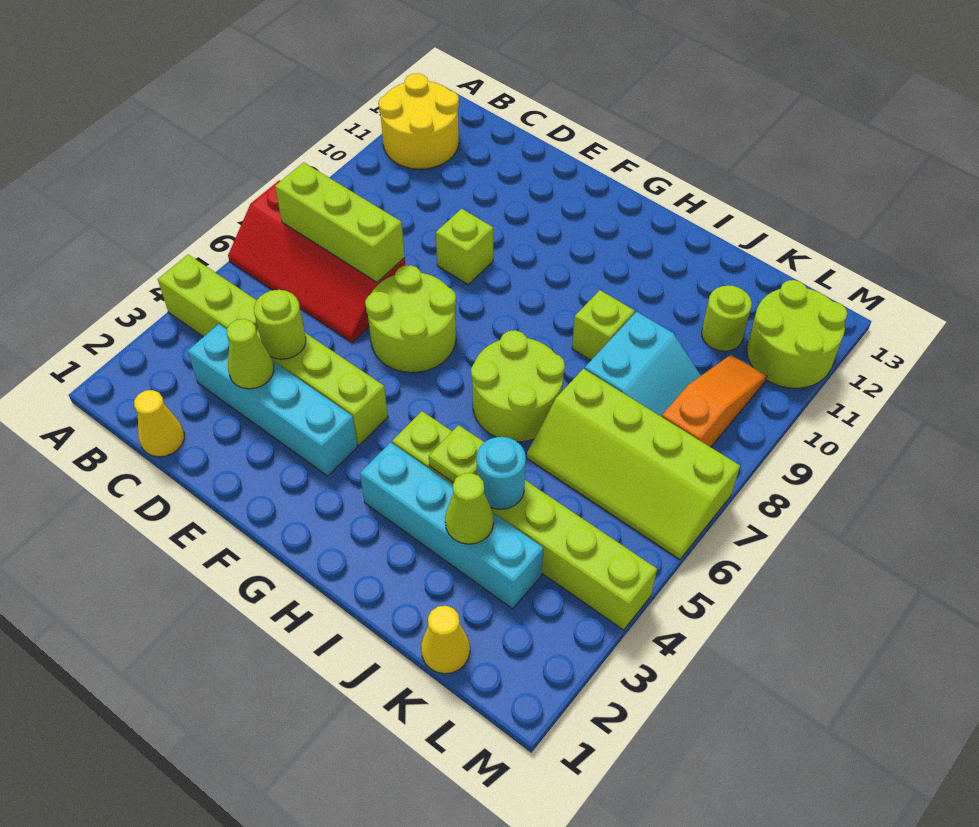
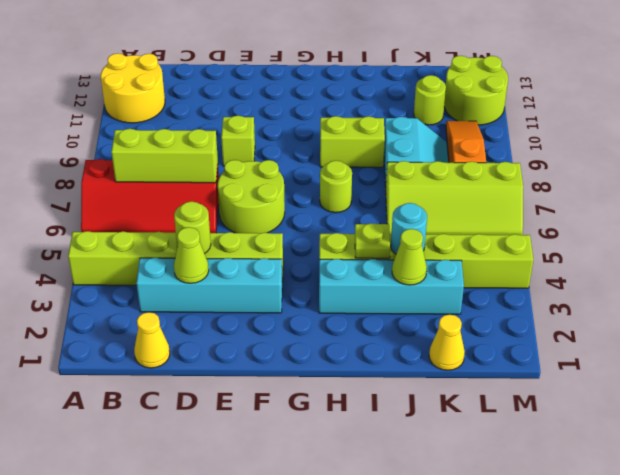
lime round brick H6:I7 level 1 -> lime round brick H7 level 1
lime brick I9 level 1 -> lime brick H9:I9 level 1

